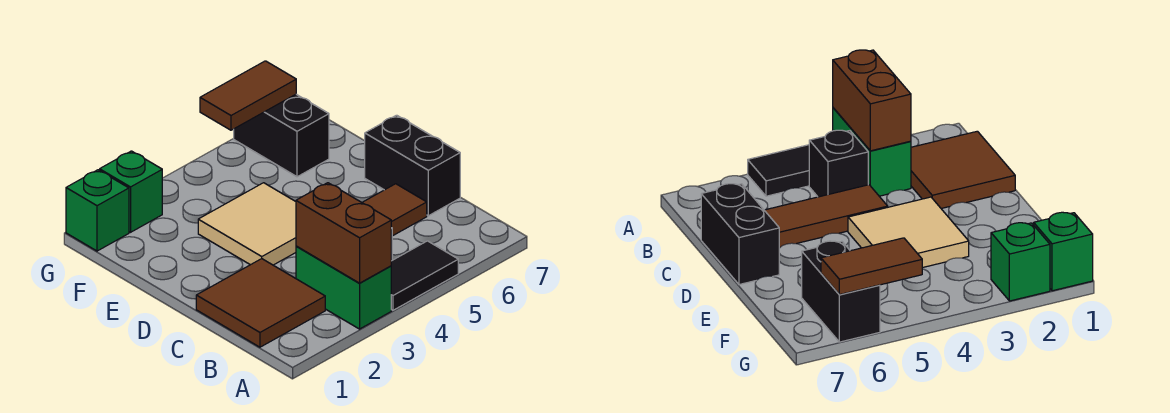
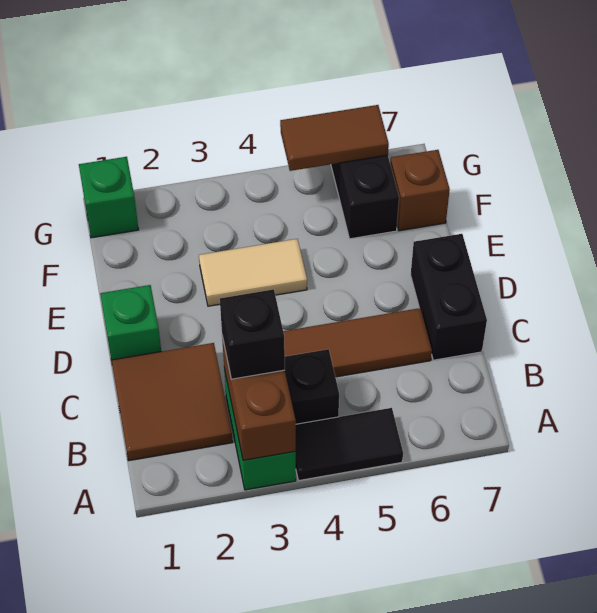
none -> black brick B3 level 3
tan tile D3:E4 level 1 -> tan tile E3:E4 level 1
none -> brown brick F7 level 1
green brick G2 level 1 -> green brick D1 level 1

